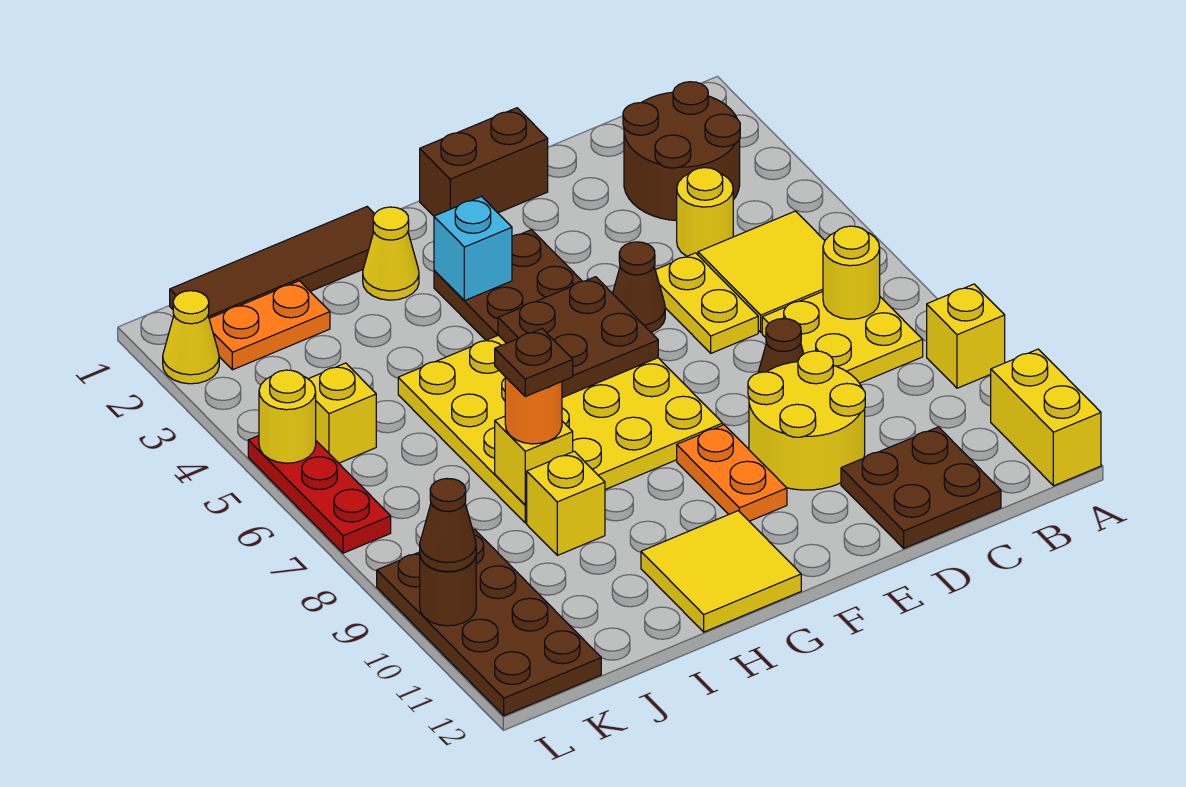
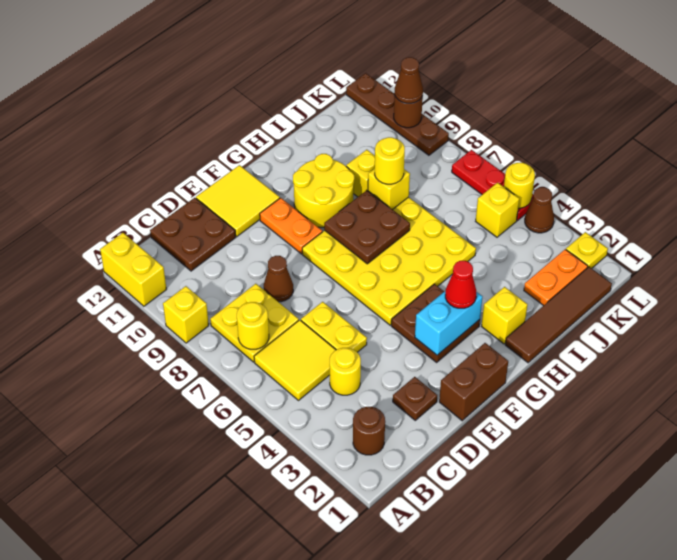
brown round brick B2:C3 level 1 -> brown round brick B2 level 1
yellow round brick D9:E10 level 1 -> yellow round brick G9:H10 level 1
brown cone E5 level 1 -> brown cone L4 level 1
brown plate F5:G6 level 2 -> brown plate G7:H8 level 2
cyan brick G3 level 2 -> cyan brick F3:G3 level 2
none -> red cone G3 level 3
yellow tile G11:H12 level 1 -> yellow tile E11:F12 level 1
yellow cone H2 level 1 -> yellow brick H2 level 1
orange round brick I8 level 3 -> yellow round brick I8 level 3
brown plate I8 level 4 -> brown plate D2 level 1
brown plate K9:L12 level 1 -> brown plate L9:L12 level 1
yellow cone L2 level 1 -> yellow plate L2 level 1

